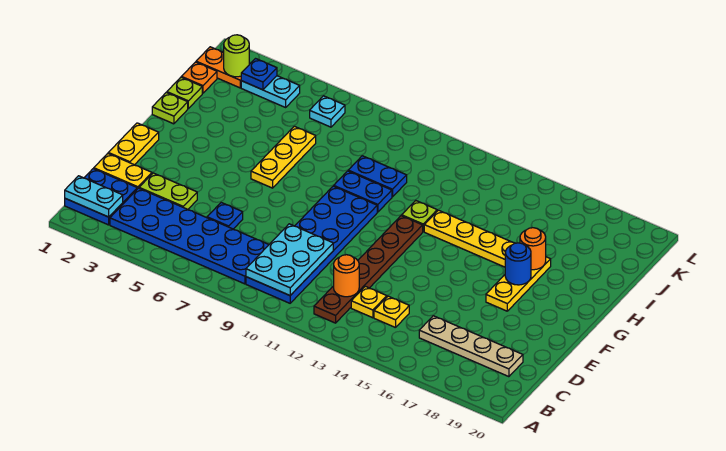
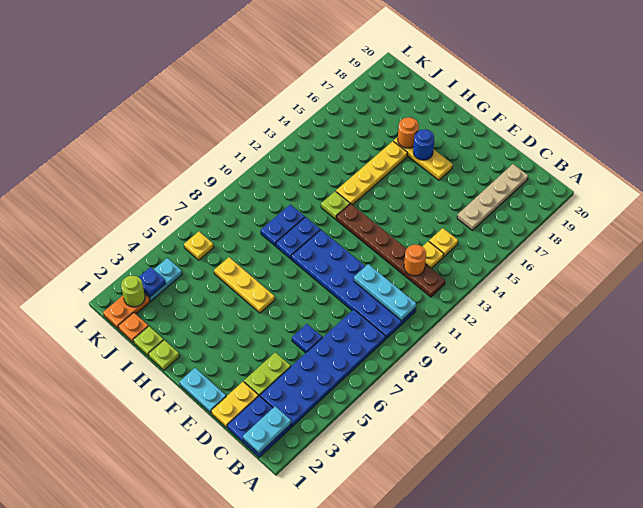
cyan plate B9:D10 level 2 -> cyan plate B10:D10 level 2
yellow plate E1:F1 level 1 -> cyan plate E1:F1 level 1
cyan plate K6 level 1 -> yellow plate K6 level 1

